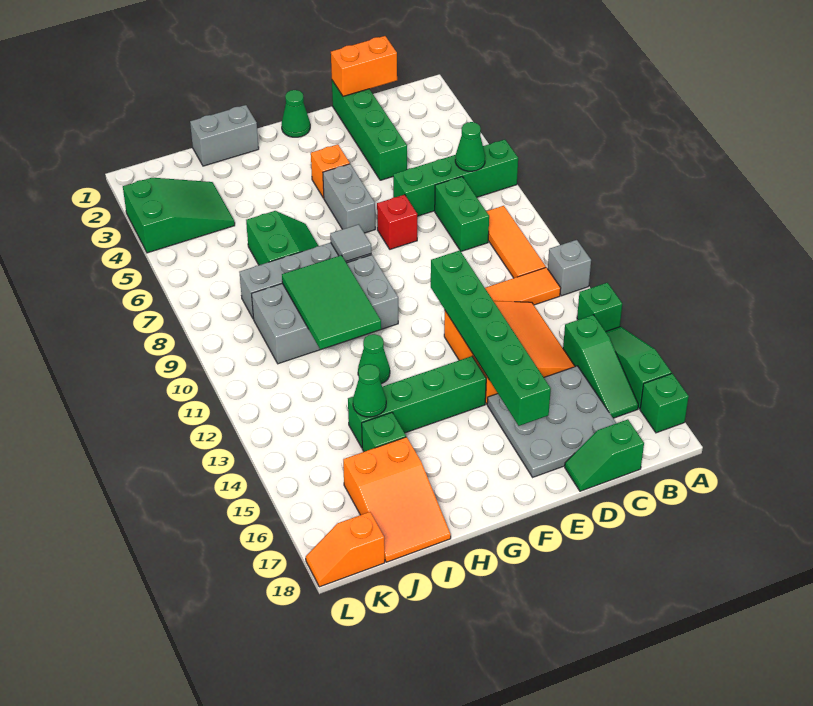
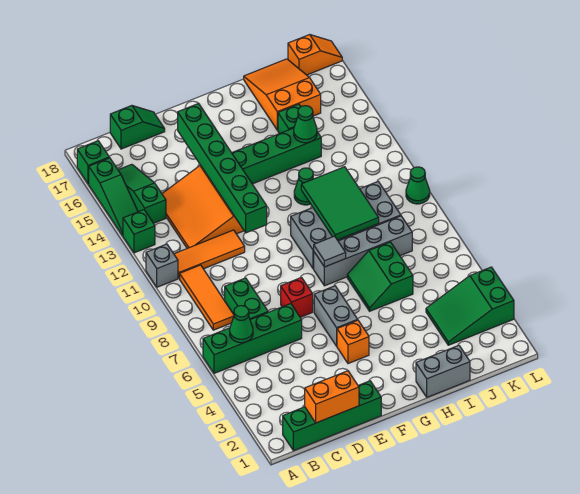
grey plate C15:E17 level 1 -> none
green brick D1:D4 level 1 -> green brick B1:E1 level 1
green cone F1 level 1 -> green cone L10 level 1

